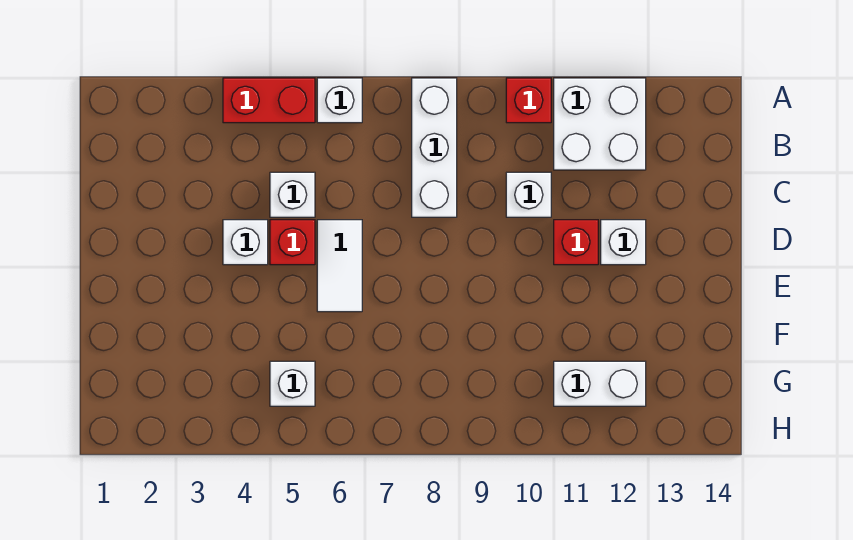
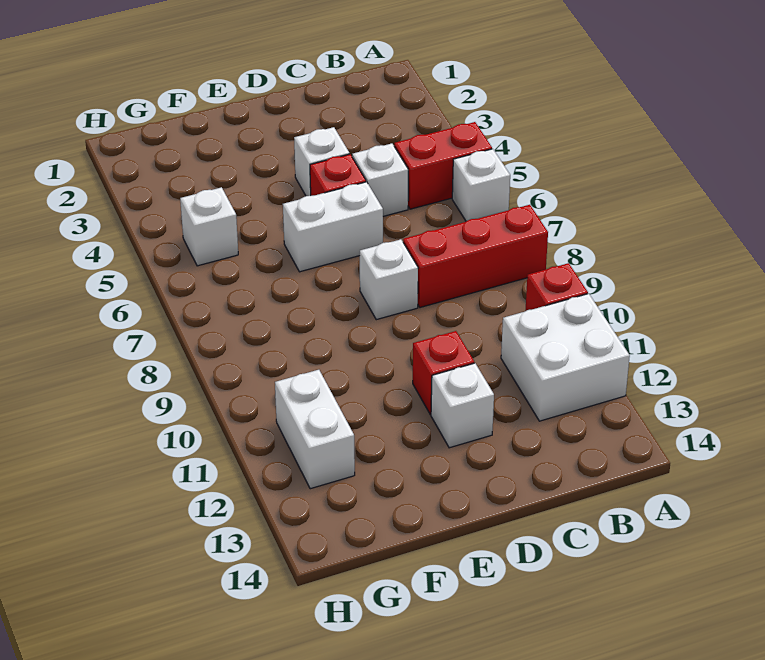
red brick A4:A5 level 1 -> red brick A5:B5 level 1
white brick A8:C8 level 1 -> red brick A8:C8 level 1
white brick C10 level 1 -> white brick D8 level 1
white tile D6:E6 level 1 -> white brick D6:E6 level 1

